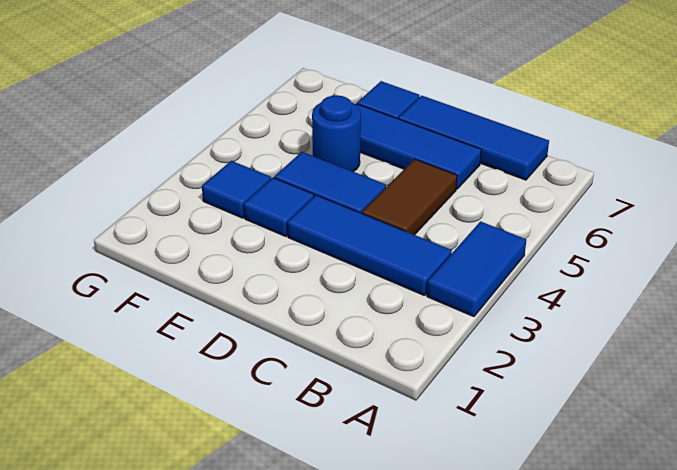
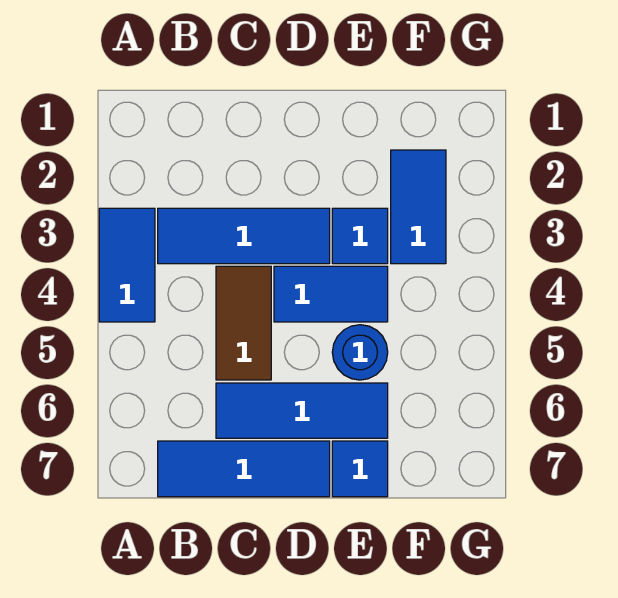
blue tile F3 level 1 -> blue tile F2:F3 level 1

